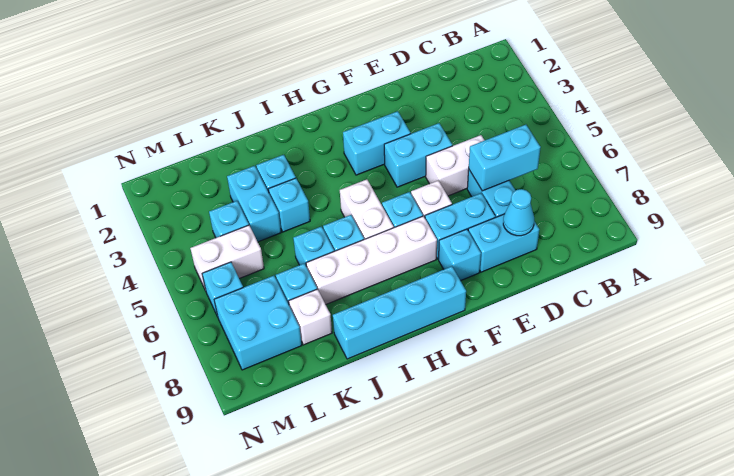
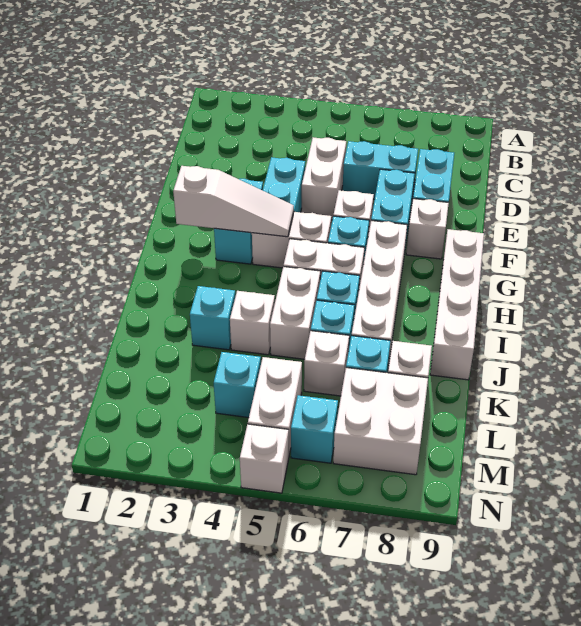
cyan brick C6:D6 level 2 -> none
cyan cone D8 level 2 -> none
cyan brick F8 level 1 -> white brick F8 level 1
none -> white slope G2:G4 level 2 top 2
none -> white brick G4:G5 level 1
cyan brick G9:J9 level 1 -> white brick G9:J9 level 1
none -> white brick I5:J5 level 1
cyan brick J4 level 1 -> white brick J4 level 1
cyan brick K3:K4 level 1 -> none
none -> white brick K6 level 1
cyan brick L7:M8 level 1 -> white brick L7:M8 level 1
none -> white brick N5 level 1

